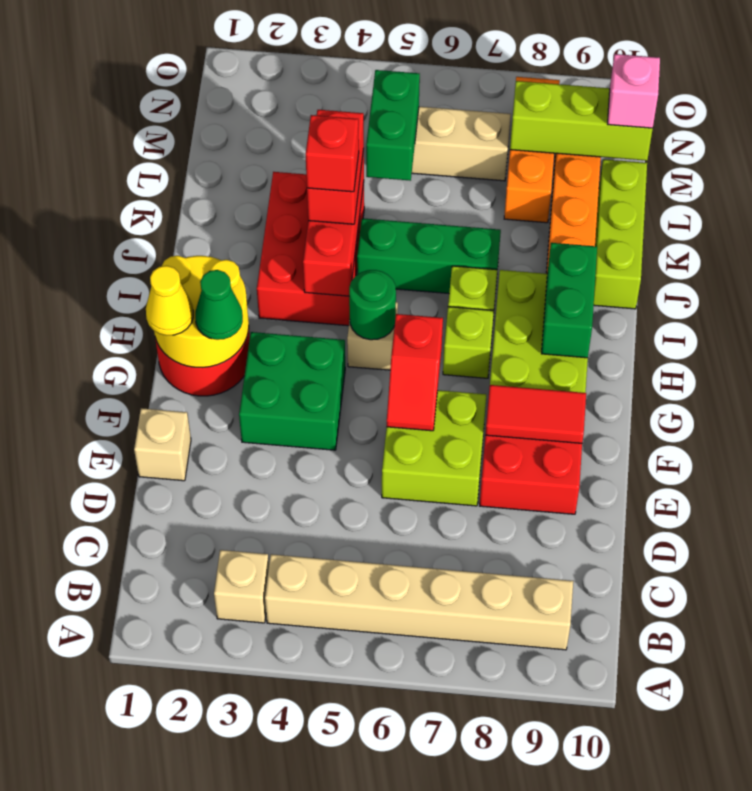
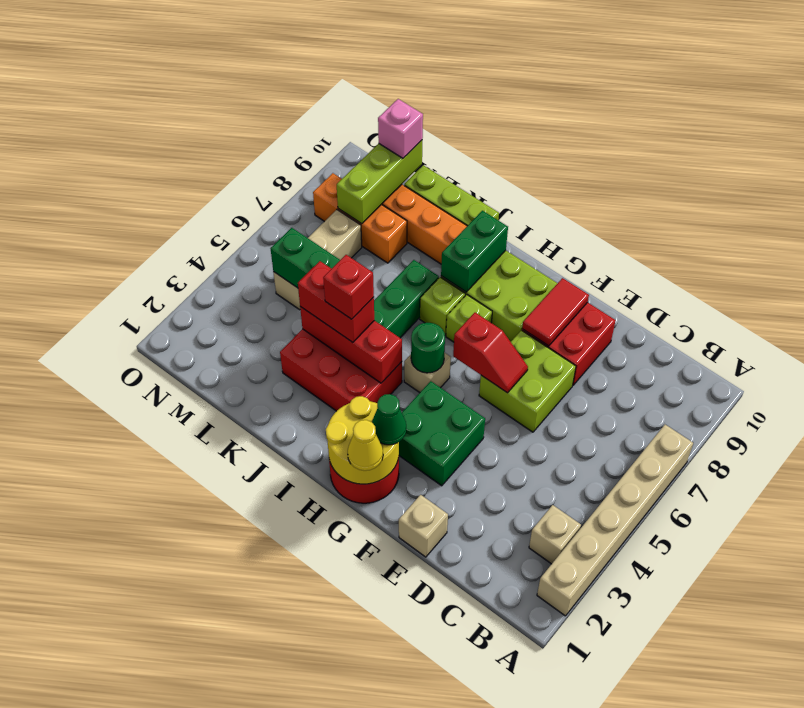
tan brick B4:B9 level 1 -> tan brick A2:A7 level 1
green brick H9:I9 level 2 -> green brick I8:I9 level 2

